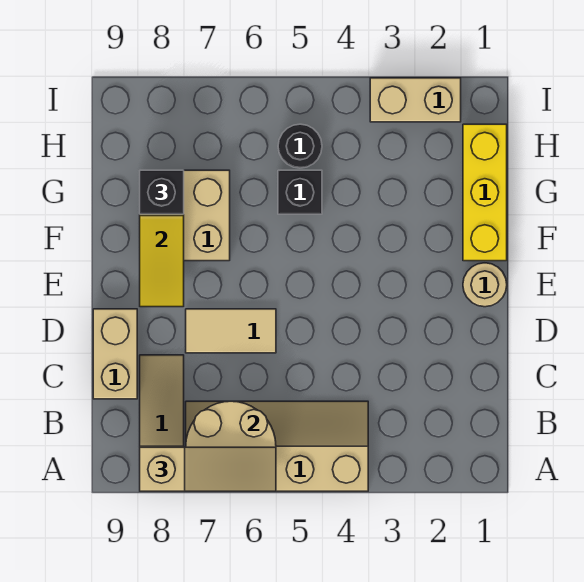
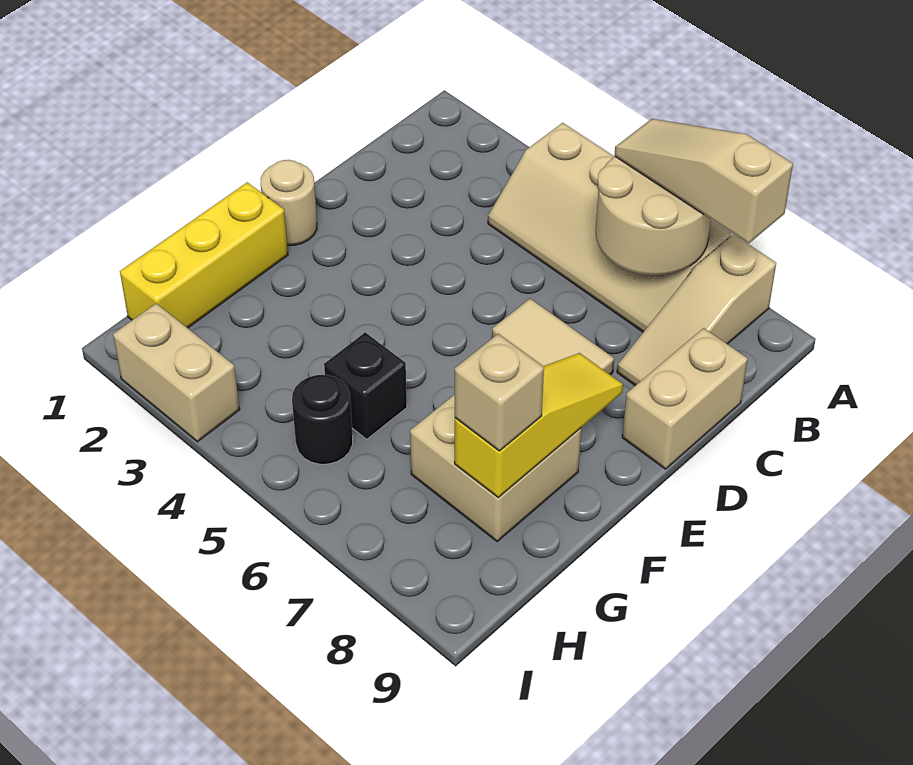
black brick G8 level 3 -> tan brick G8 level 3

